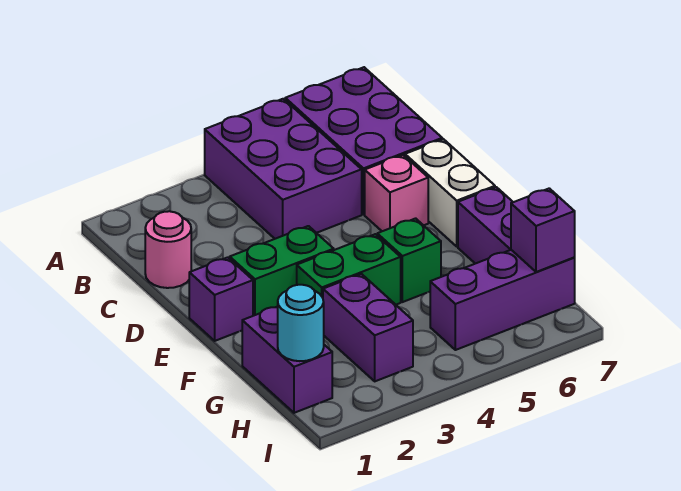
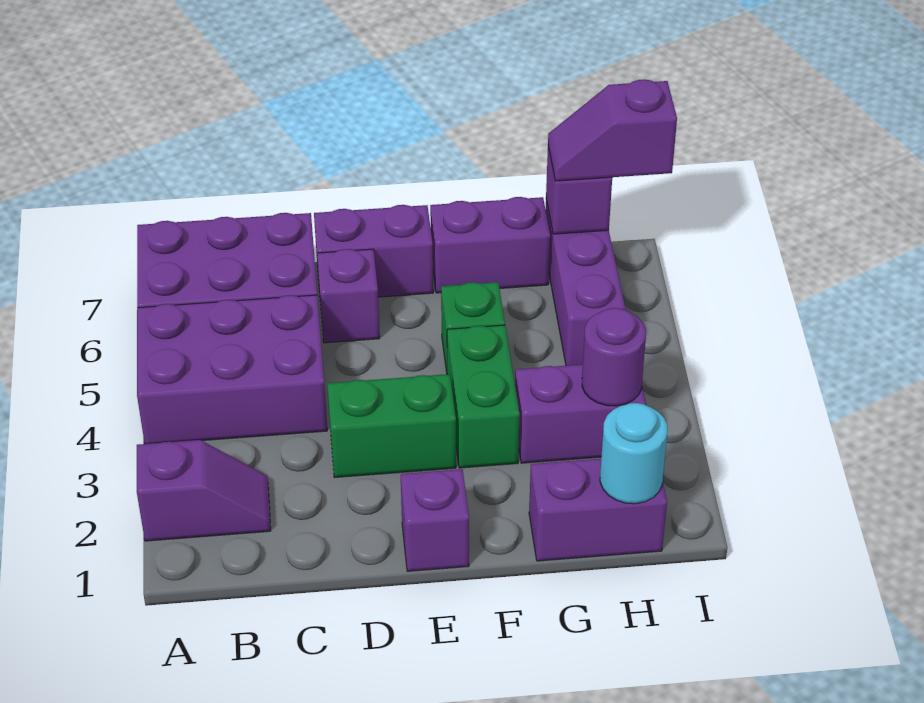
none -> purple slope A2:B2 level 1 top A
pink round brick C1 level 1 -> none
pink brick D6 level 1 -> purple brick D6 level 1
white brick D7:E7 level 1 -> purple brick D7:E7 level 1
green brick E2:E3 level 1 -> green brick D3:E3 level 1
none -> purple round brick H3 level 2
none -> purple slope H7:I7 level 3 top I

